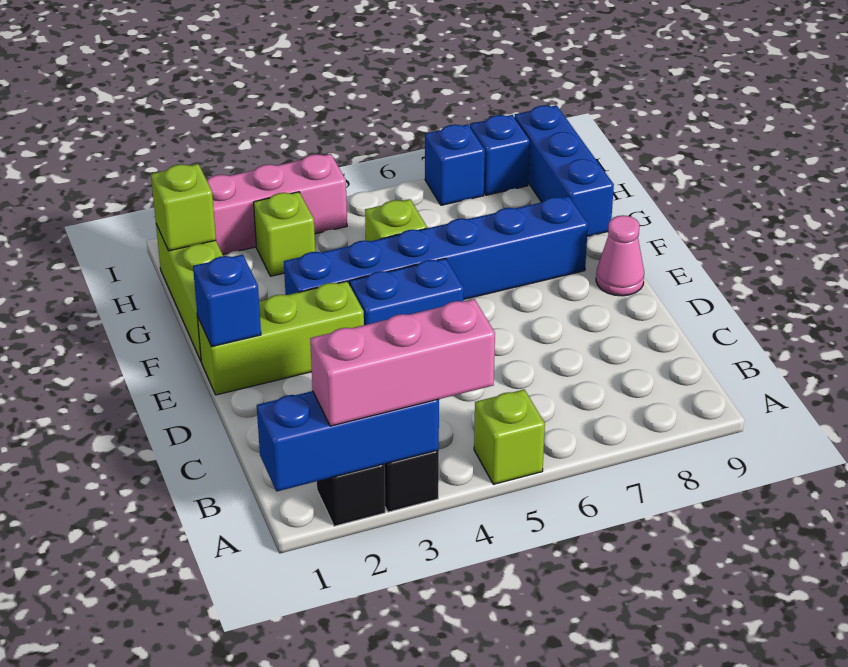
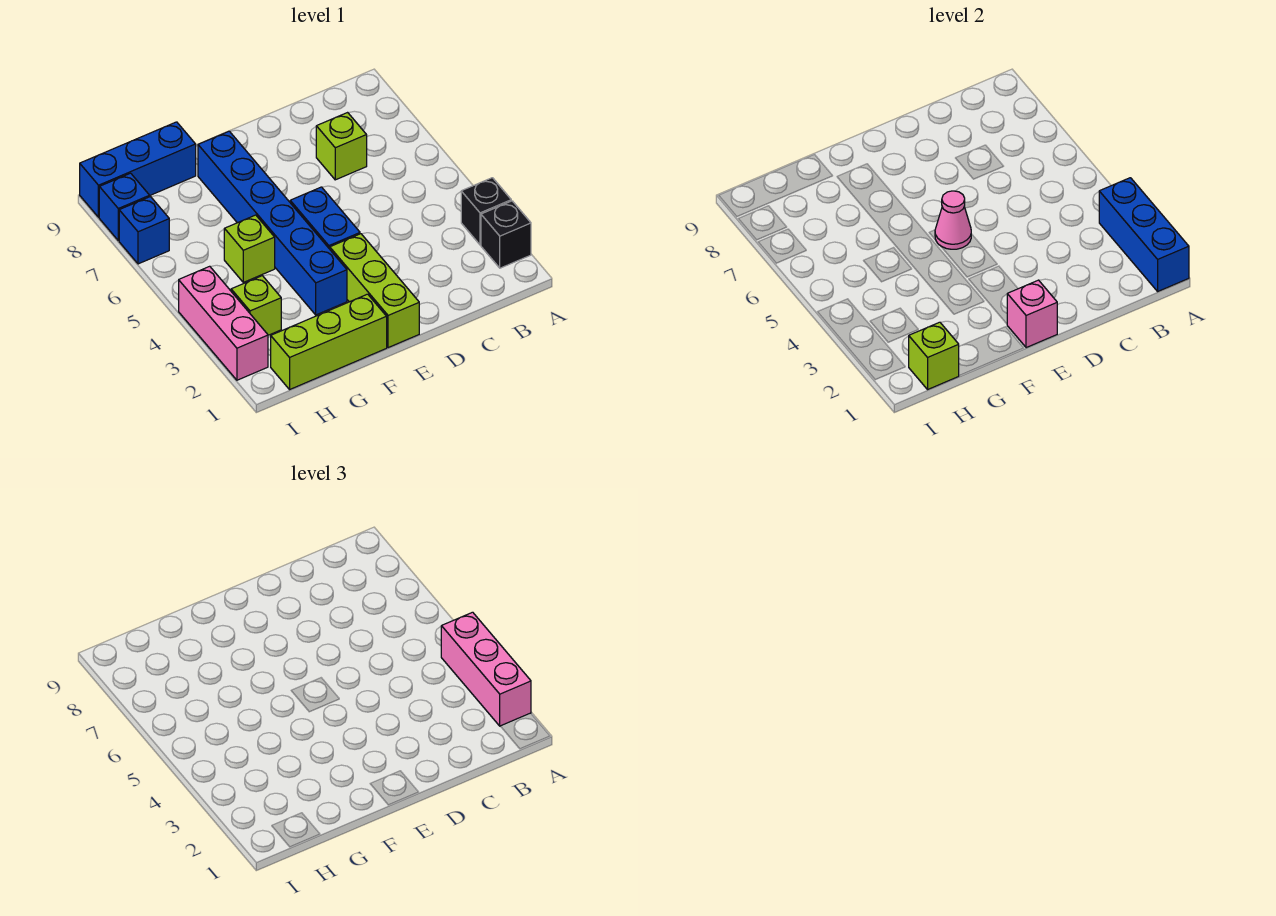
lime brick A5 level 1 -> lime brick C7 level 1
blue brick E1 level 2 -> pink brick E1 level 2
pink cone E9 level 1 -> pink cone E5 level 2

